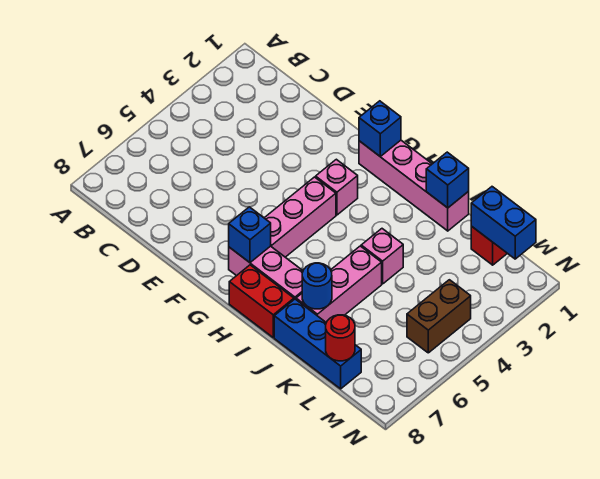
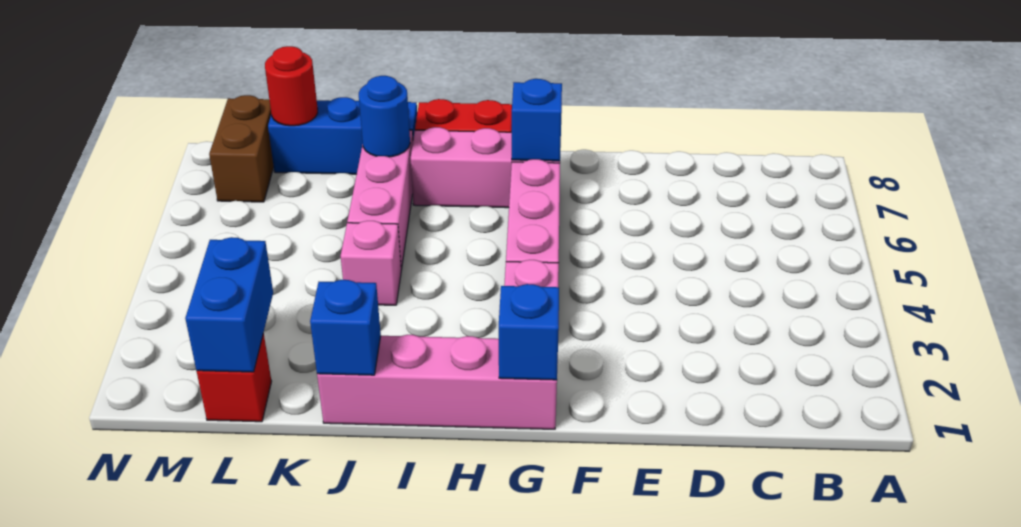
blue brick L1:M1 level 2 -> blue brick L1:L2 level 2
brown brick M4:M5 level 1 -> brown brick M7:M8 level 1

